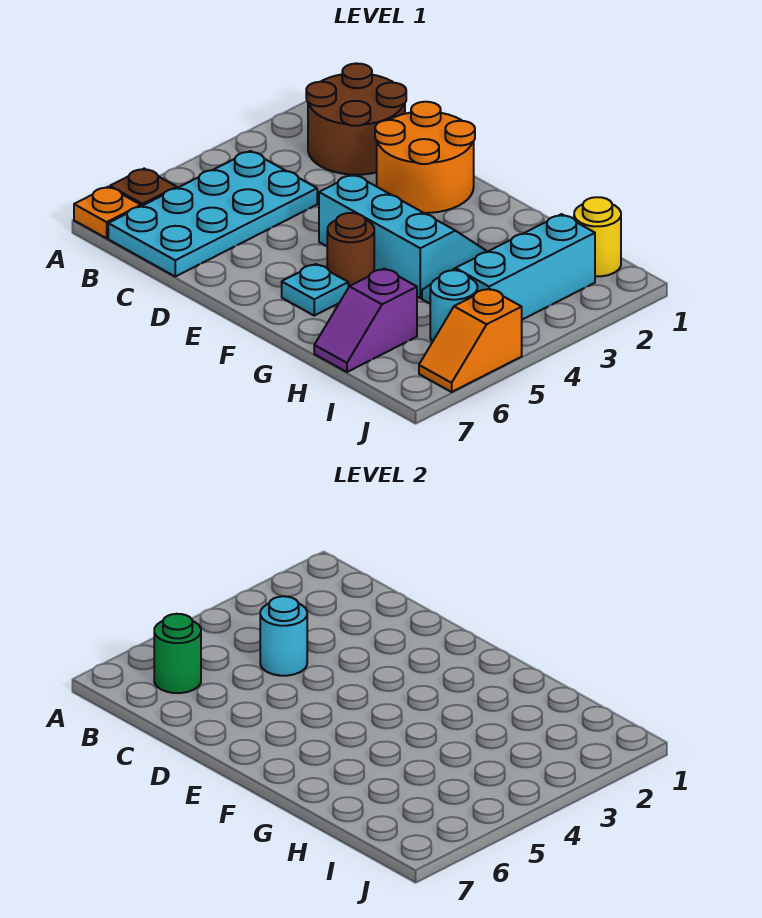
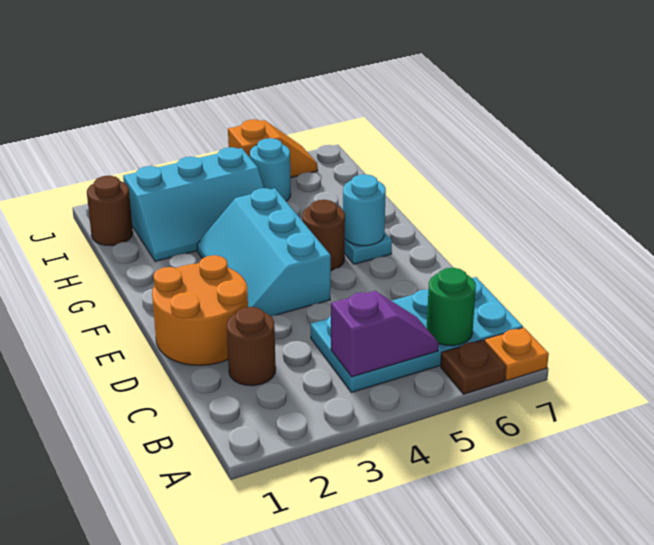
brown round brick B1:C2 level 1 -> brown round brick C2 level 1
cyan round brick C4 level 2 -> cyan round brick F6 level 2
purple slope H6:H7 level 1 top 6 -> purple slope B4:B5 level 2 top 4
yellow round brick I1 level 1 -> brown round brick I1 level 1

